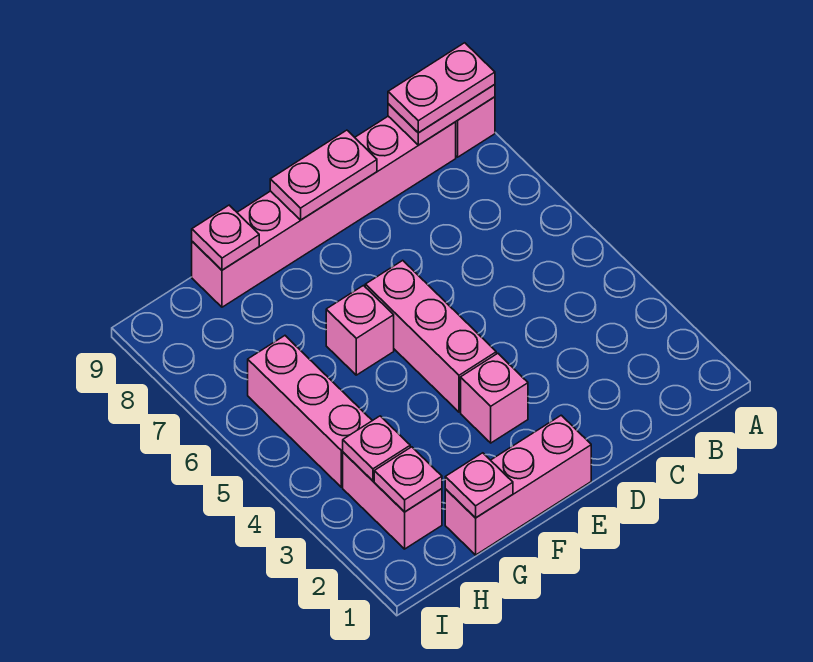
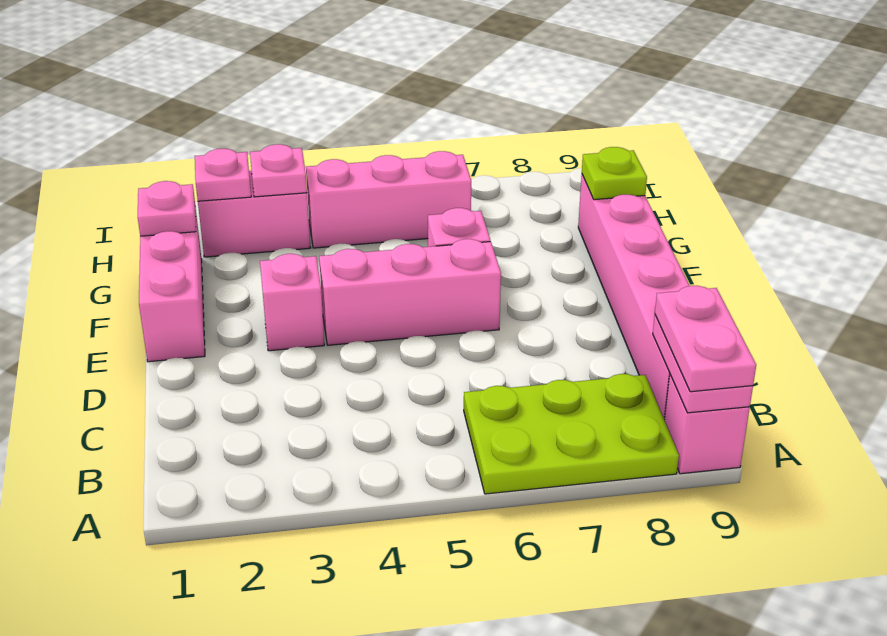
none -> lime plate A6:B8 level 1
pink plate D9:E9 level 2 -> none
pink plate G9 level 2 -> lime plate G9 level 2

